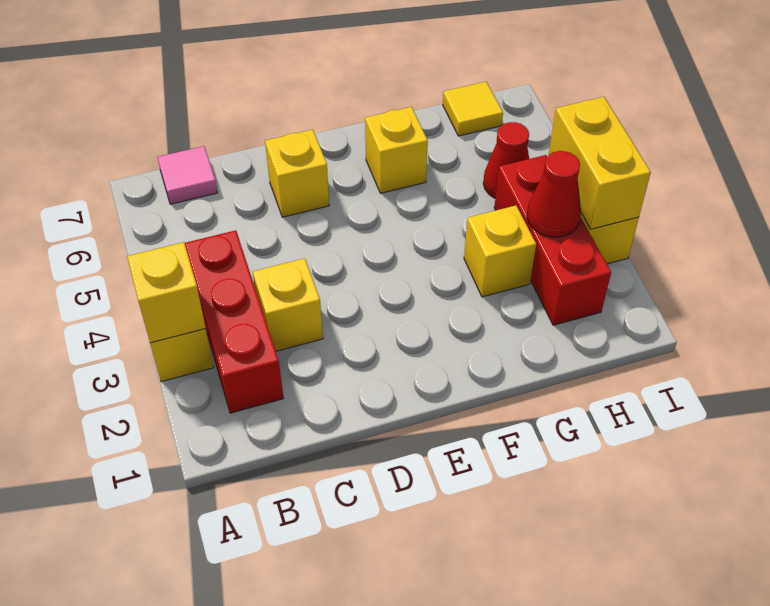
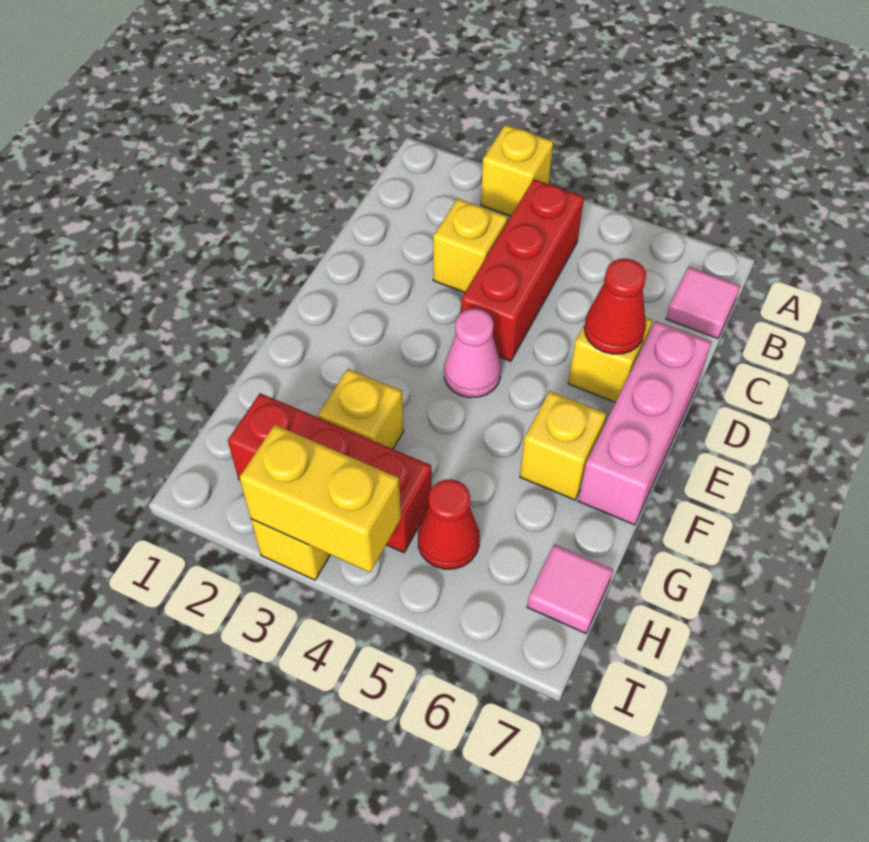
yellow brick A3 level 2 -> none
red brick B2:B4 level 1 -> red brick B4:D4 level 1
none -> pink brick D7:F7 level 1
none -> pink cone E4 level 1
red cone H3 level 2 -> red cone D6 level 2
yellow tile H7 level 1 -> pink tile H7 level 1

